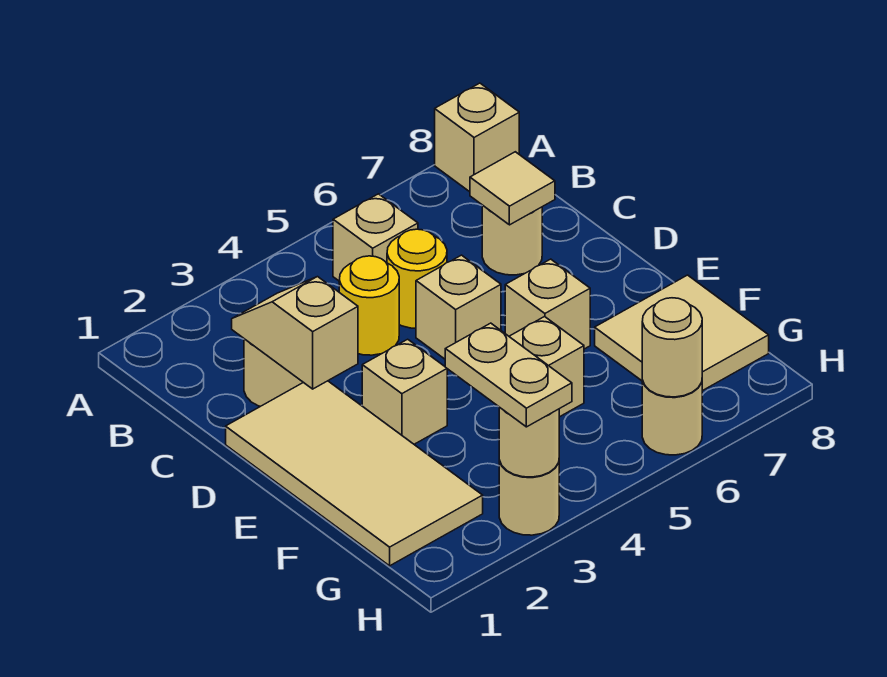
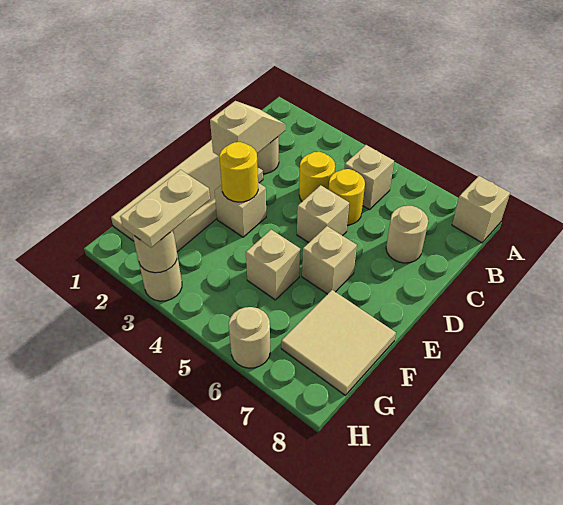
tan tile C7 level 2 -> none
none -> yellow round brick E3 level 2
tan round brick H6 level 2 -> none

